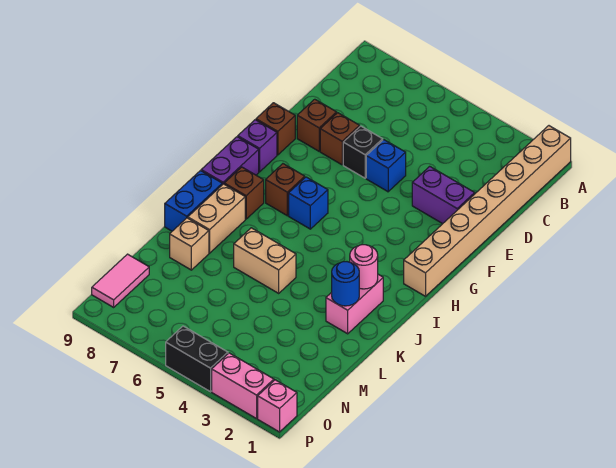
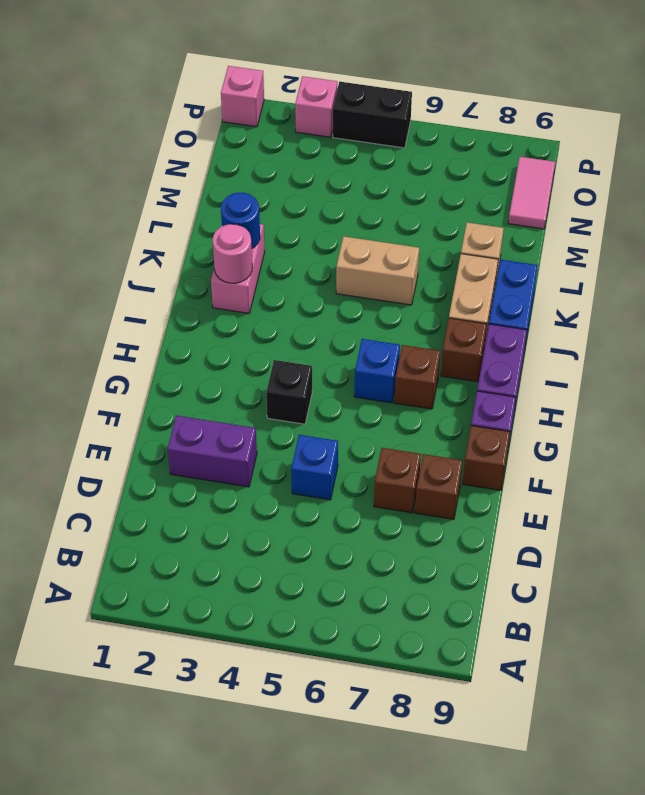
tan brick A1:H1 level 1 -> none
black brick E6 level 1 -> black brick G4 level 1
pink brick P2:P3 level 1 -> pink brick P3 level 1

